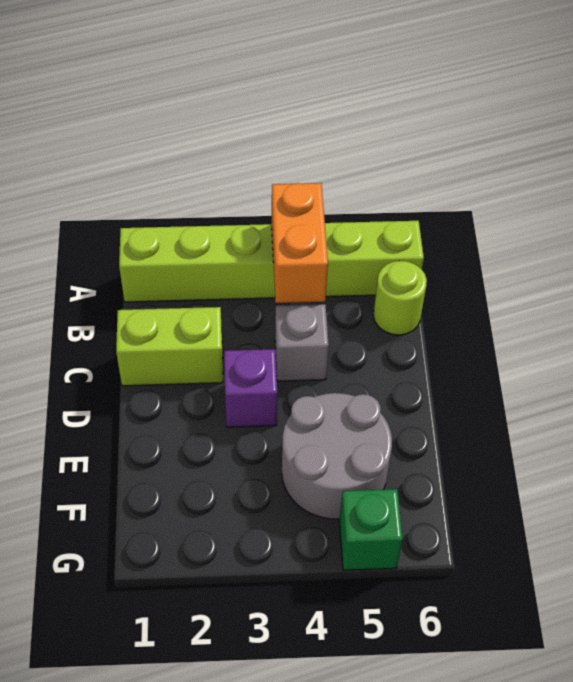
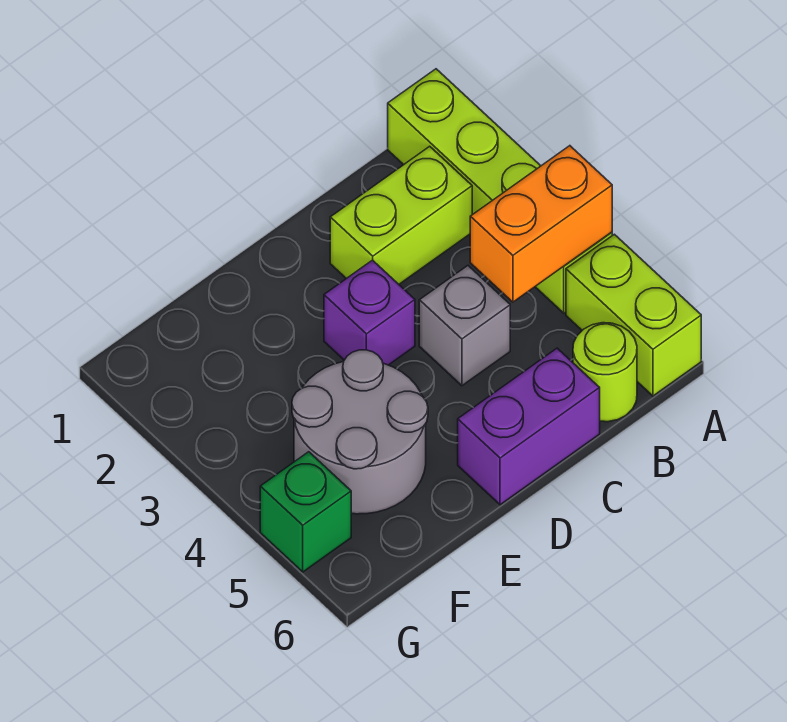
lime brick C1:C2 level 1 -> lime brick B2:C2 level 1
none -> purple brick C6:D6 level 1

